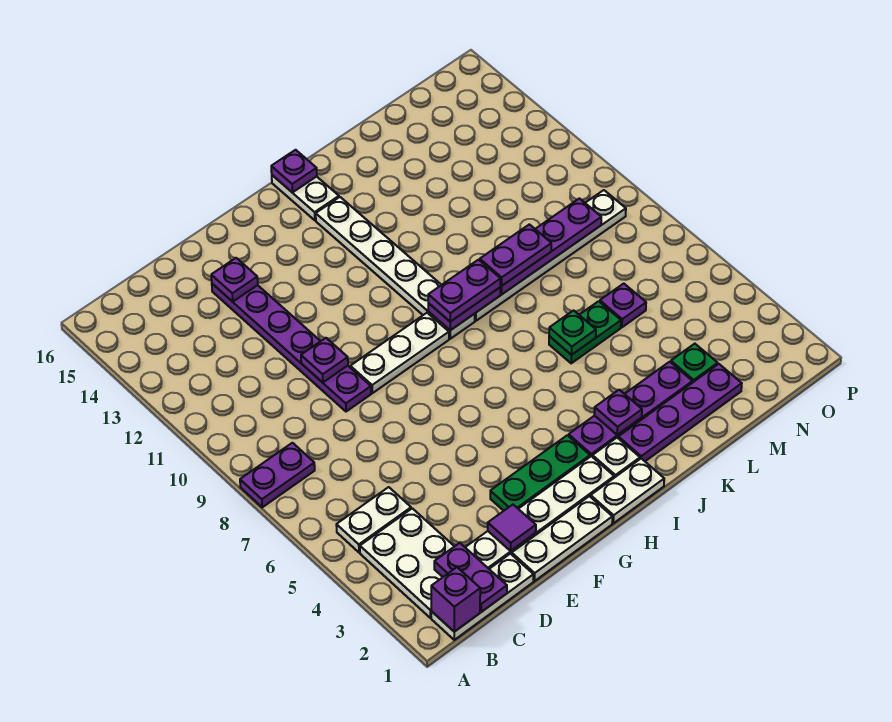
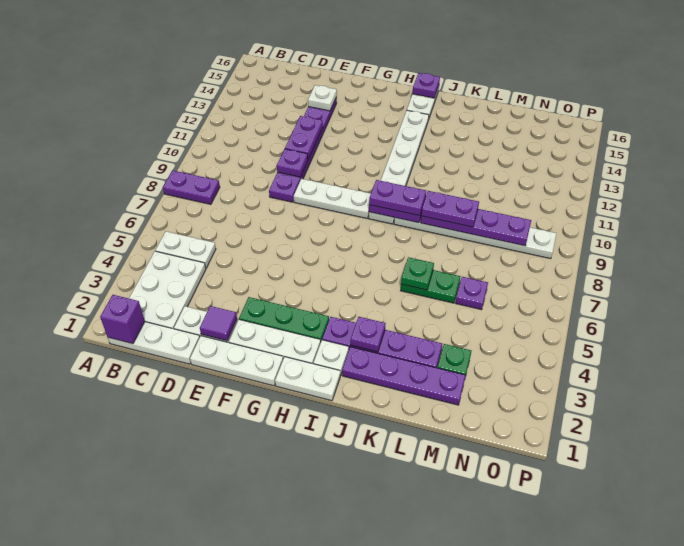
purple plate C1:C2 level 2 -> purple plate E11:E12 level 2
purple plate E14 level 2 -> white plate E14 level 2

